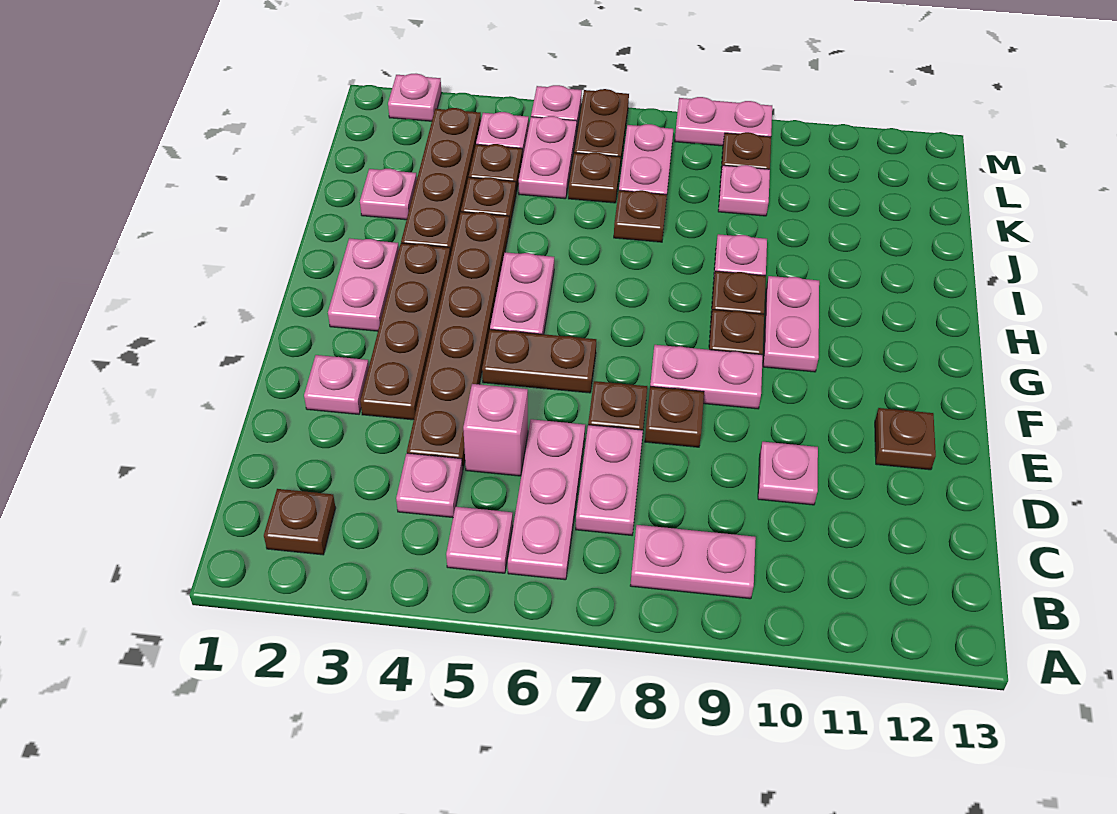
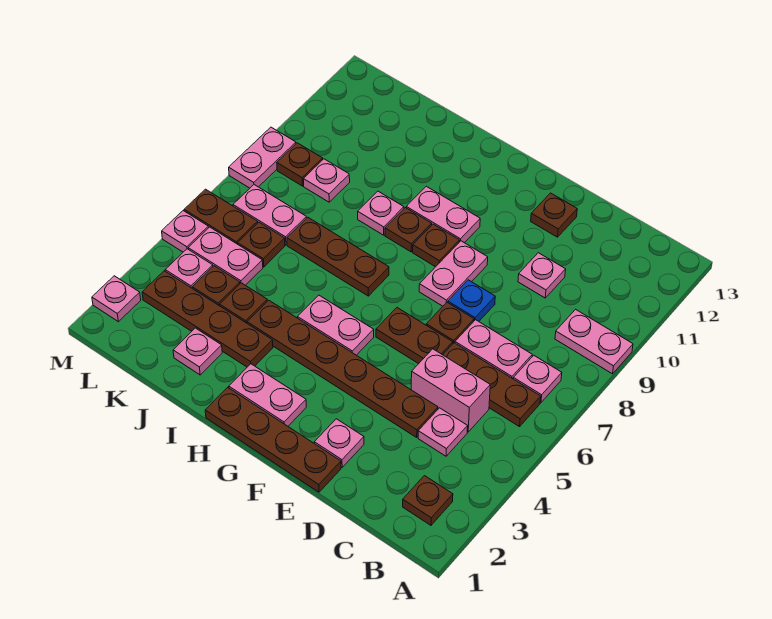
pink plate B5 level 1 -> pink plate B7 level 1
pink plate B6:D6 level 1 -> brown plate B6:D6 level 1
pink plate B8:B9 level 1 -> pink plate A9:B9 level 1
pink brick D5 level 1 -> pink brick C5:D5 level 1
brown plate E3:H3 level 1 -> brown plate E1:H1 level 1
brown plate E8 level 1 -> blue plate E8 level 1
brown plate F5:F6 level 1 -> brown plate E6:F6 level 1
brown plate J7 level 1 -> brown plate H7:J7 level 1

